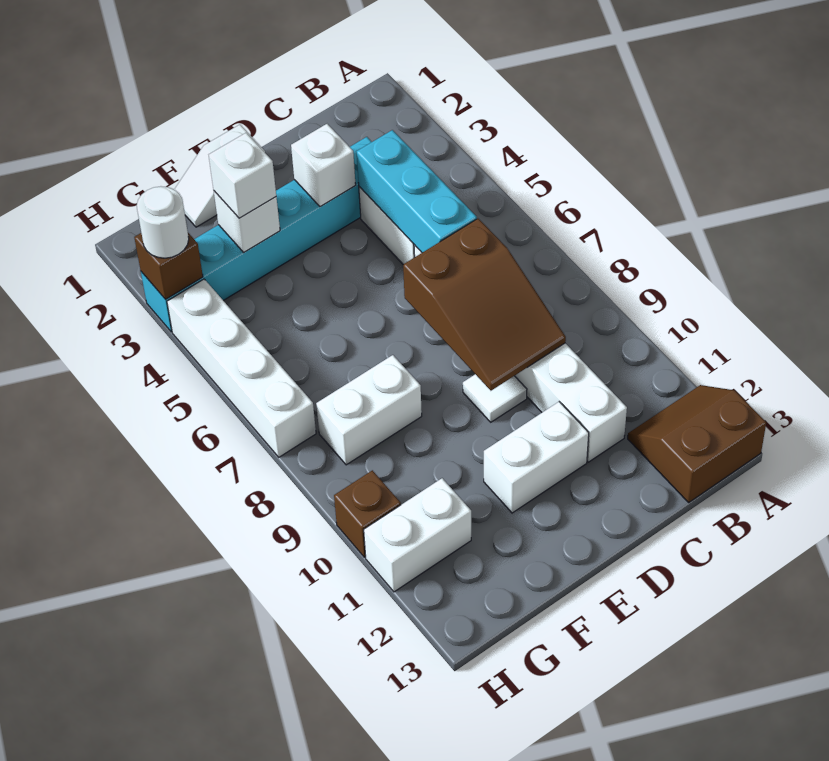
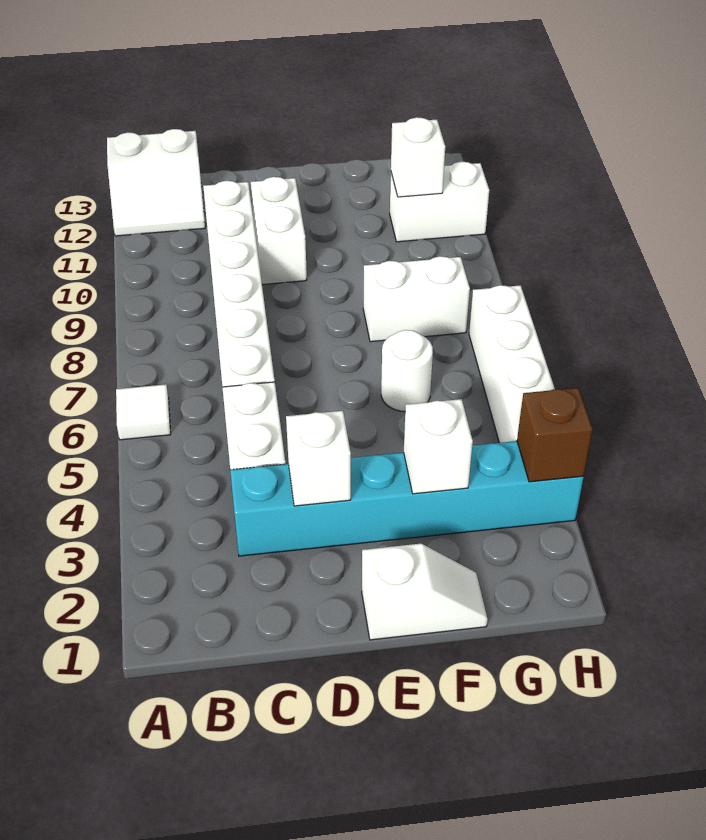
brown slope A12:B13 level 1 top 13 -> white slope A12:B13 level 1 top 13
cyan brick C4:C6 level 2 -> none
brown slope C7:D9 level 2 top 7 -> none
white tile D9 level 1 -> white tile A6 level 1
white brick D11:E11 level 1 -> white brick D10:D11 level 1
white brick F3 level 3 -> white brick G11 level 2
white round brick H3 level 3 -> white round brick F6 level 1
brown brick H10 level 1 -> none

